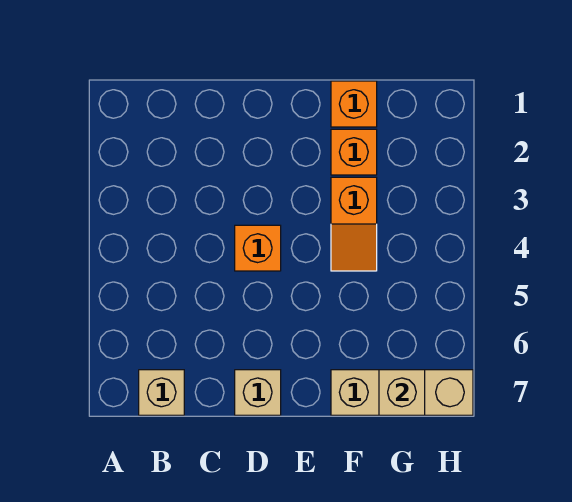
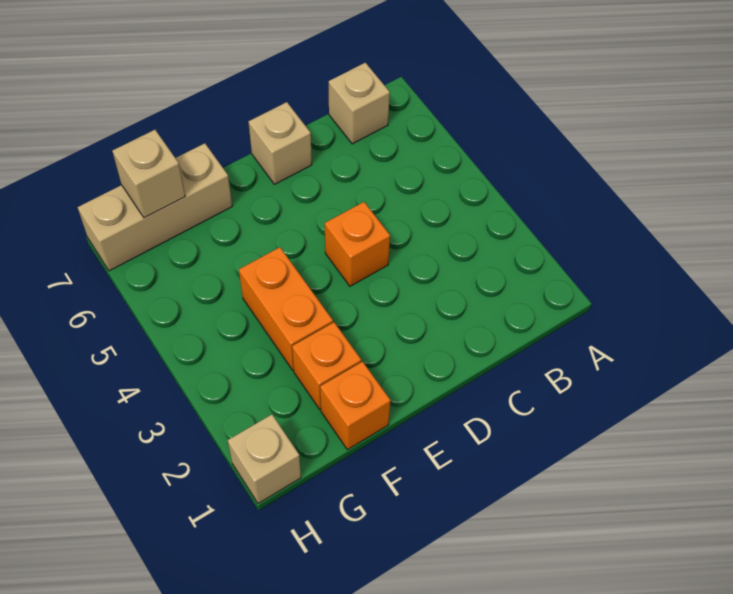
orange slope F3:F4 level 1 top 3 -> orange brick F3:F4 level 1
none -> tan brick H1 level 1

